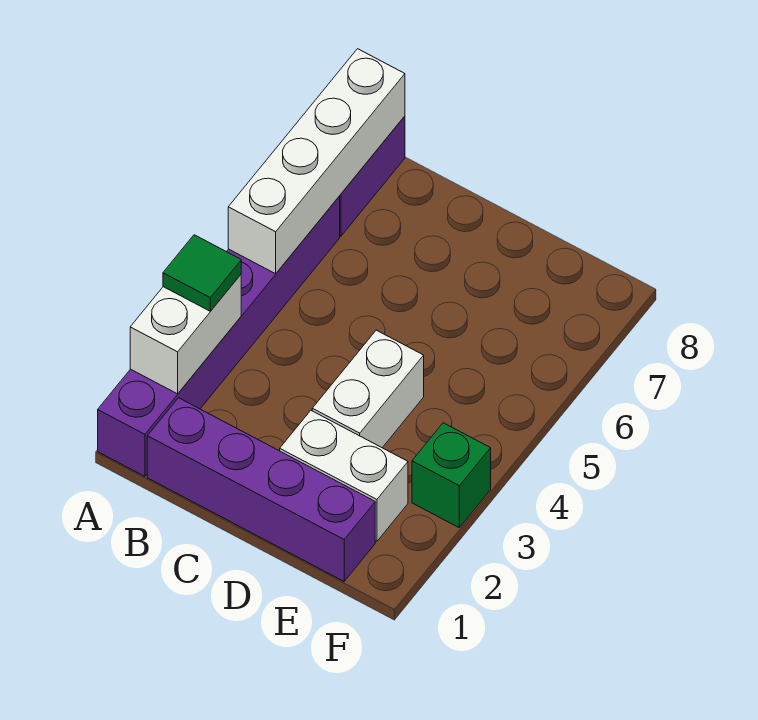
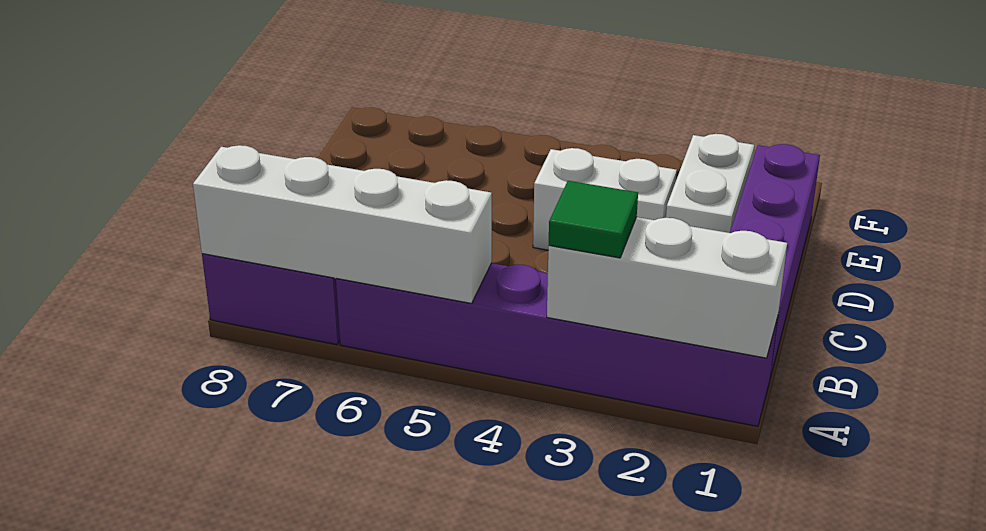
white brick A2:A3 level 2 -> white brick A1:A3 level 2
green brick F3 level 1 -> none

